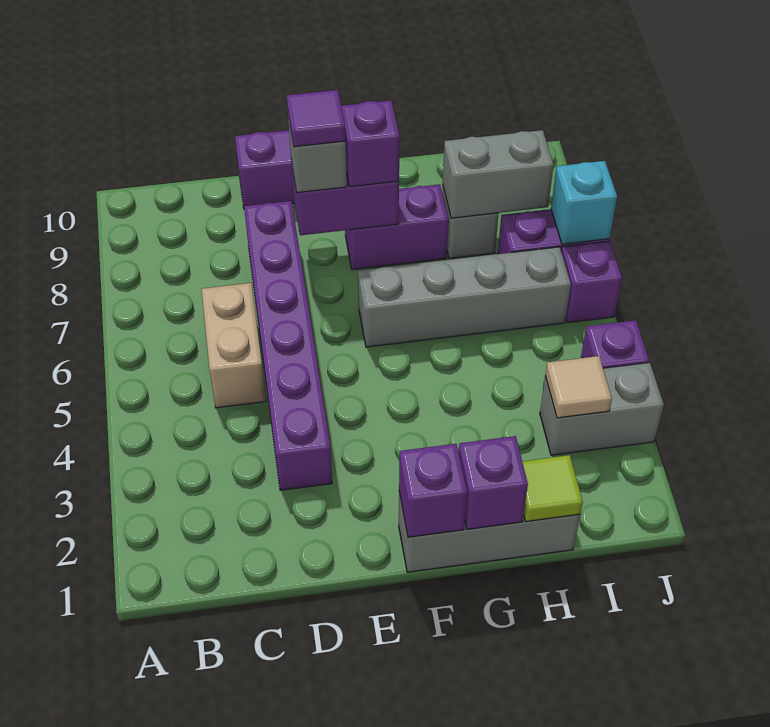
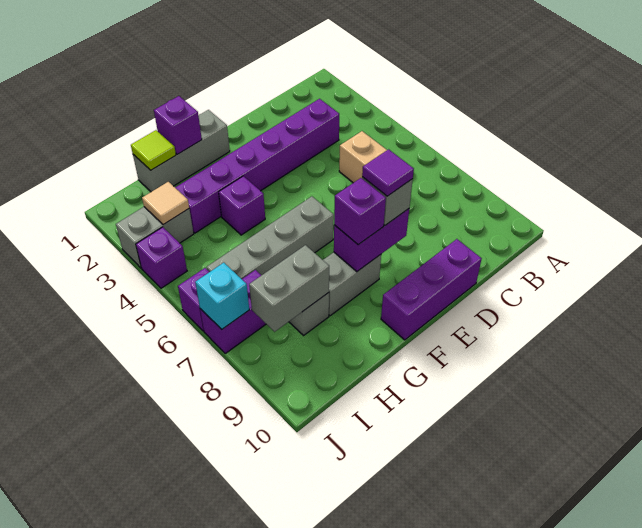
purple brick D3:D8 level 1 -> purple brick C3:H3 level 1
purple brick F1 level 2 -> purple brick G4 level 1
purple brick F8:G8 level 1 -> grey brick F8:G8 level 1

